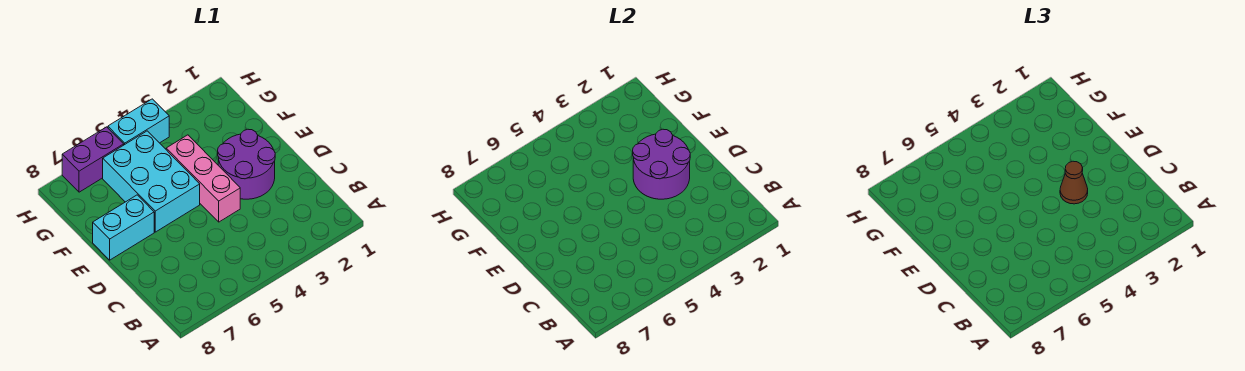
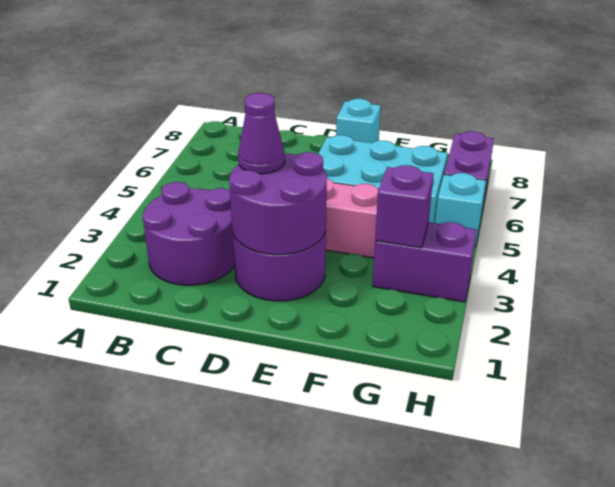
none -> purple round brick B2:C3 level 1
brown cone D3 level 3 -> purple cone D3 level 3
cyan brick E7:E8 level 1 -> cyan brick E8 level 1
none -> purple brick G3:H3 level 1
none -> purple brick G3 level 2
cyan brick H4:H5 level 1 -> cyan brick H5 level 1

